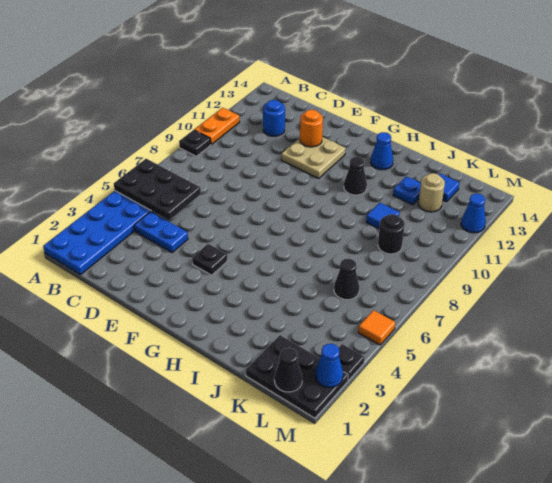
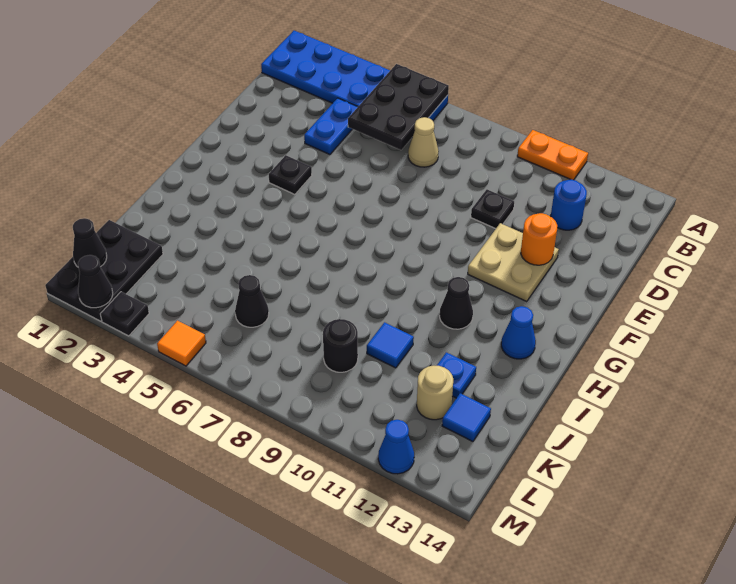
black plate A9 level 1 -> black plate D10 level 1
none -> tan cone C7 level 1
blue cone M2 level 2 -> black cone M2 level 2

